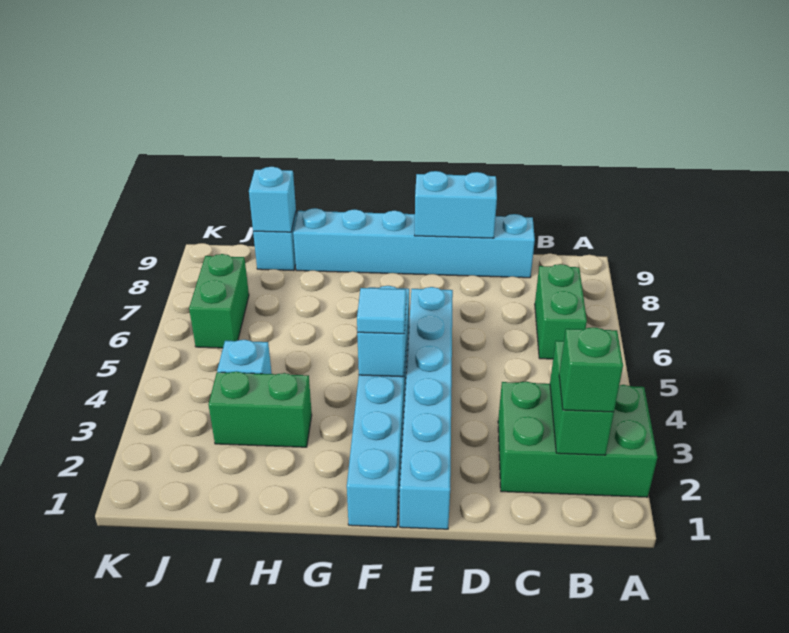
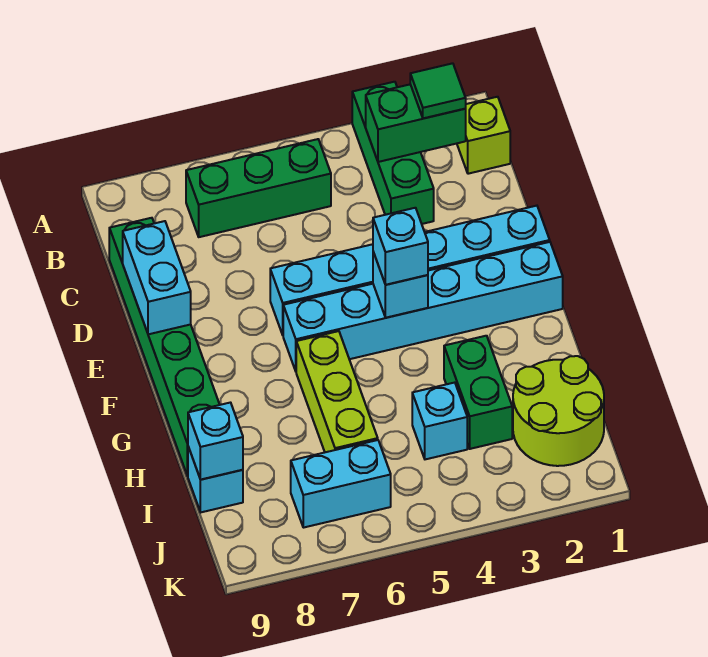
green brick A2:C3 level 1 -> green brick A3:C3 level 1
none -> lime brick B1 level 1
green brick B2 level 3 -> green tile B2 level 3
green brick B6:B7 level 1 -> green brick B5:B7 level 1
cyan brick C9:H9 level 1 -> green brick C9:H9 level 1
cyan tile F4 level 3 -> cyan brick F4 level 3
none -> lime brick G6:I6 level 1
none -> lime round brick I1:J2 level 1
green brick J6:J7 level 1 -> cyan brick J6:J7 level 1

